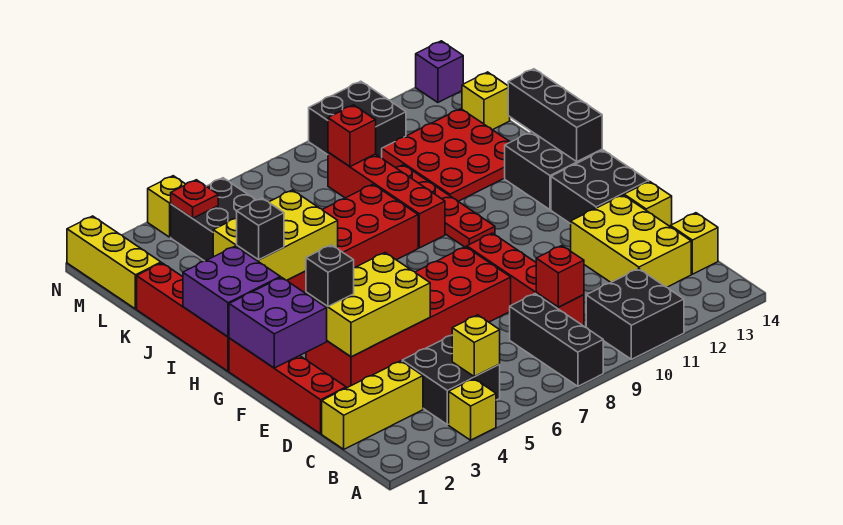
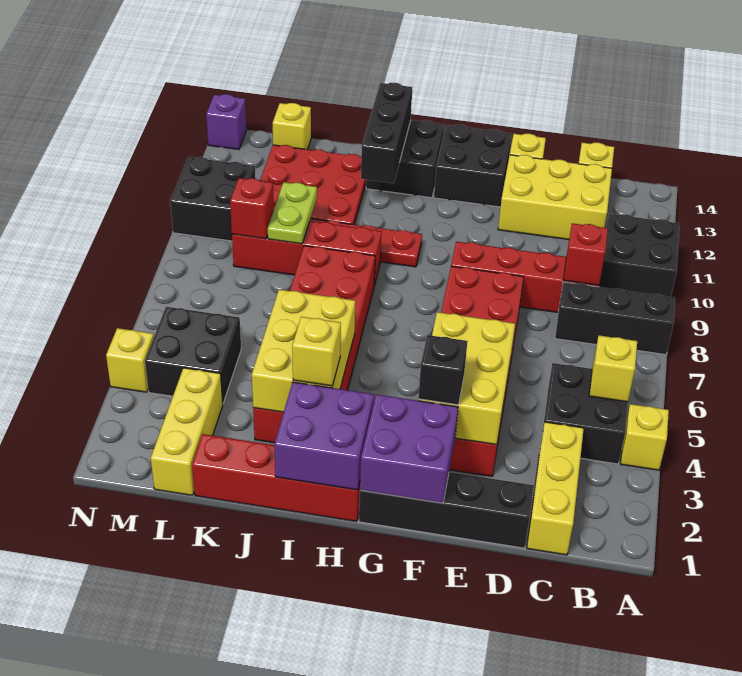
red brick D1:G1 level 1 -> black brick D1:G1 level 1
black brick H14:J14 level 2 -> black brick I12:I14 level 2
black brick I3 level 3 -> yellow brick I3 level 3
none -> lime plate K9:K10 level 2
yellow brick L1:N1 level 1 -> yellow brick L1:L3 level 1
red plate M4 level 2 -> none

